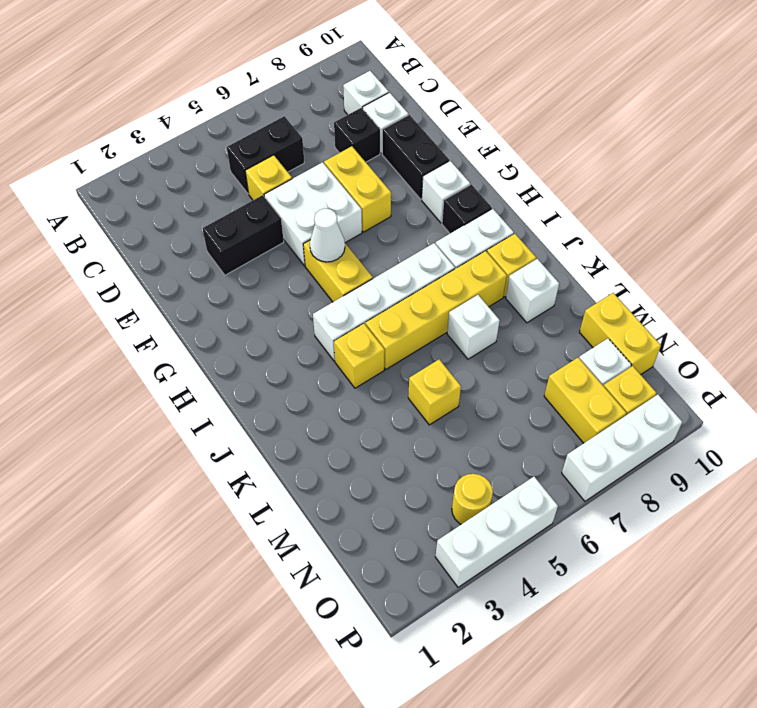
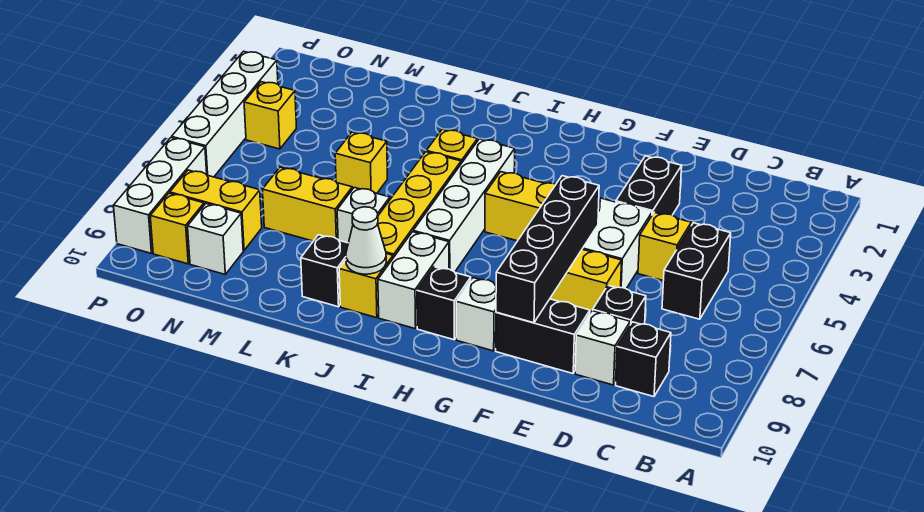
white brick C9 level 1 -> black brick C9 level 1
none -> black brick F6:F9 level 2
white cone G5 level 2 -> white cone J9 level 2
white brick K9 level 1 -> black brick K9 level 1
yellow brick M10:N10 level 1 -> yellow brick L7:M7 level 1
yellow round brick O4 level 1 -> yellow brick O4 level 1
white brick P3:P5 level 1 -> white brick P3:P6 level 1

